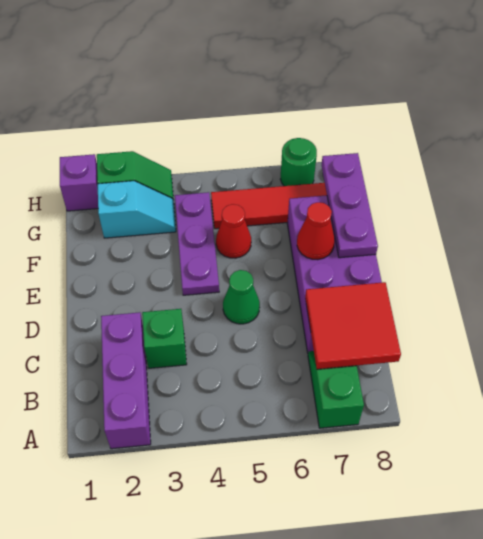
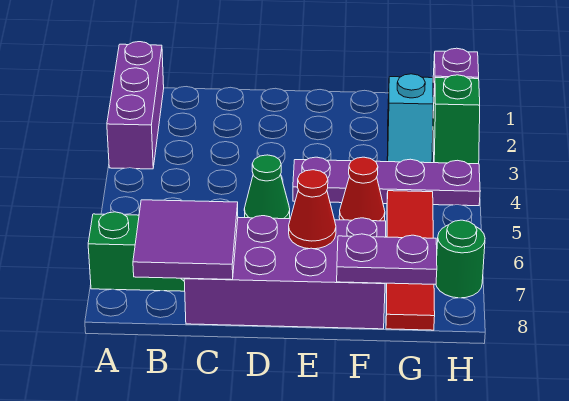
purple brick A2:C2 level 1 -> purple brick A1:A3 level 1
red tile B7:C8 level 2 -> purple tile B7:C8 level 2
green brick C3 level 1 -> none
purple plate E4:G4 level 1 -> purple plate E4:H4 level 1
purple plate E8:G8 level 2 -> purple plate F8:G8 level 2

